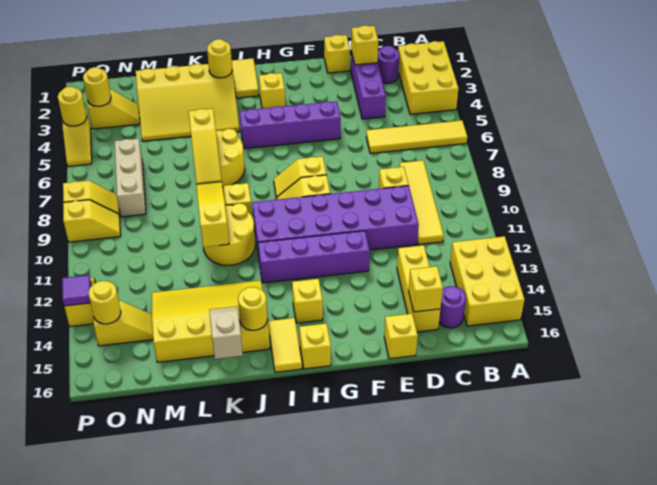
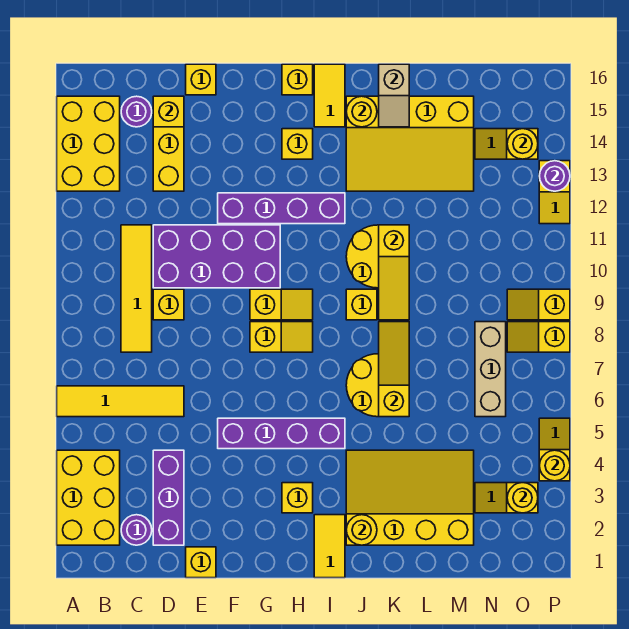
yellow brick D2 level 2 -> none
purple brick D10:I11 level 1 -> purple brick D10:G11 level 1
purple tile P13 level 2 -> purple round brick P13 level 2

